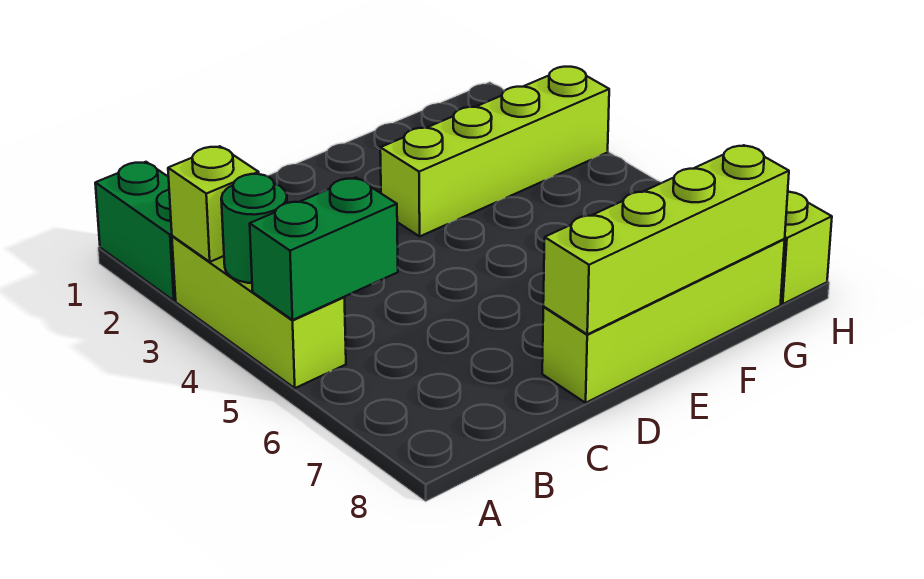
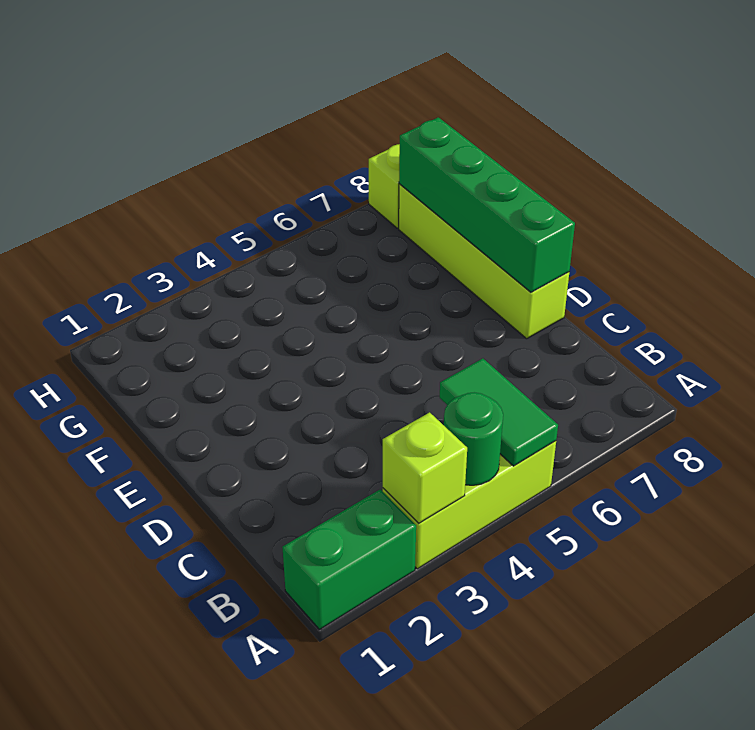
green brick A5:B5 level 2 -> green tile A5:B5 level 2
lime brick D8:G8 level 2 -> green brick D8:G8 level 2
lime brick E3:H3 level 1 -> none

